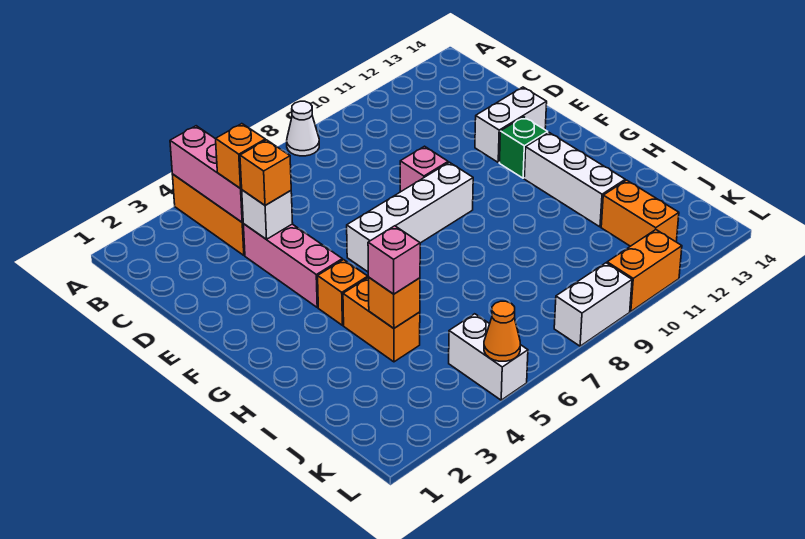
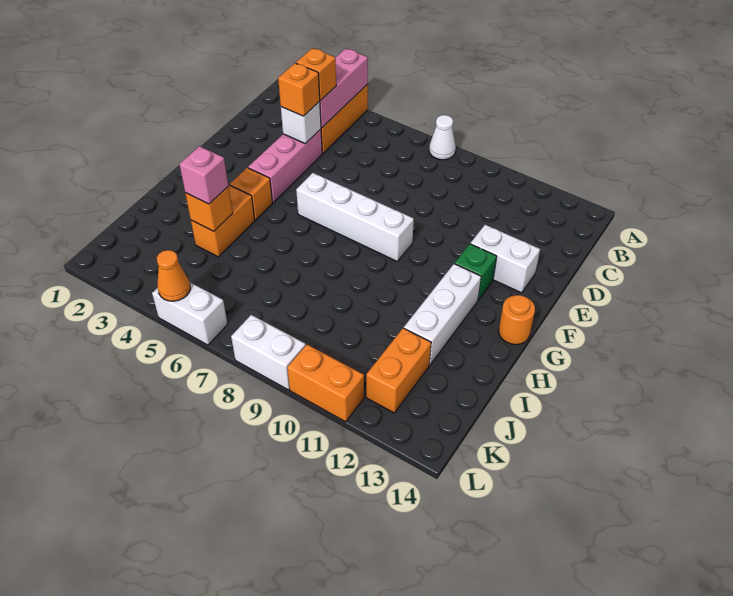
pink brick E9 level 1 -> none
none -> orange round brick G14 level 1
white brick K5:L5 level 1 -> white brick L5:L6 level 1

